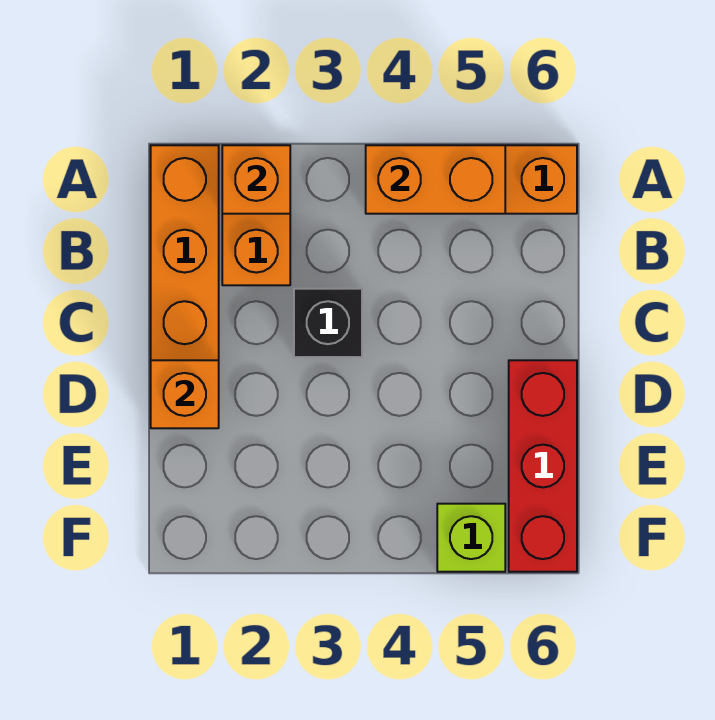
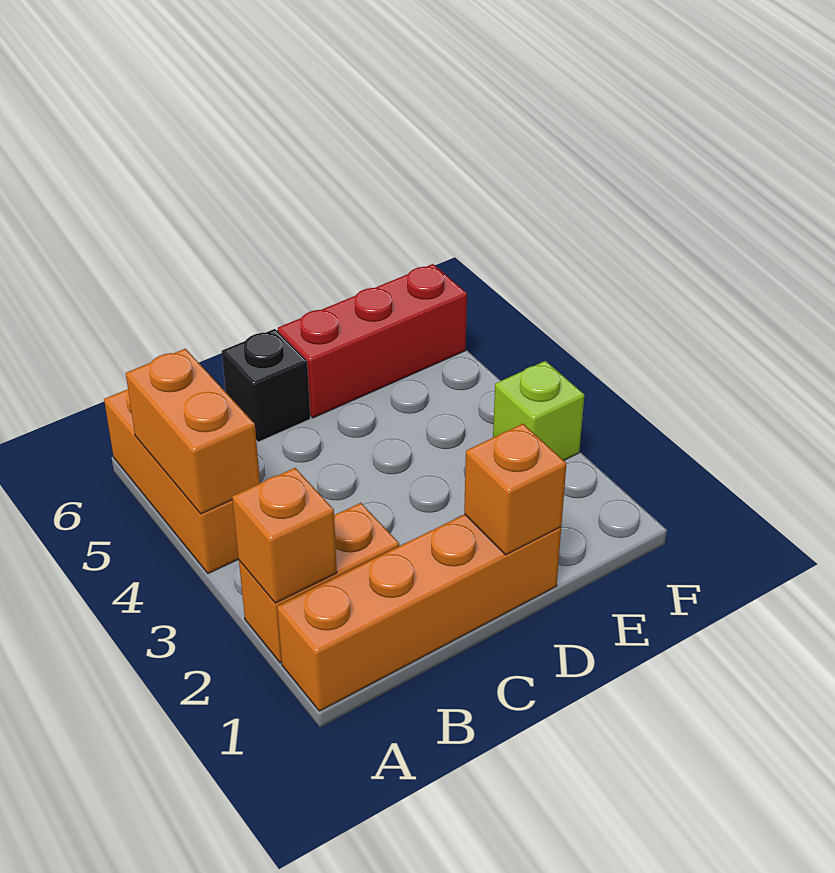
black brick C3 level 1 -> black brick C6 level 1
lime brick F5 level 1 -> lime brick F3 level 1

